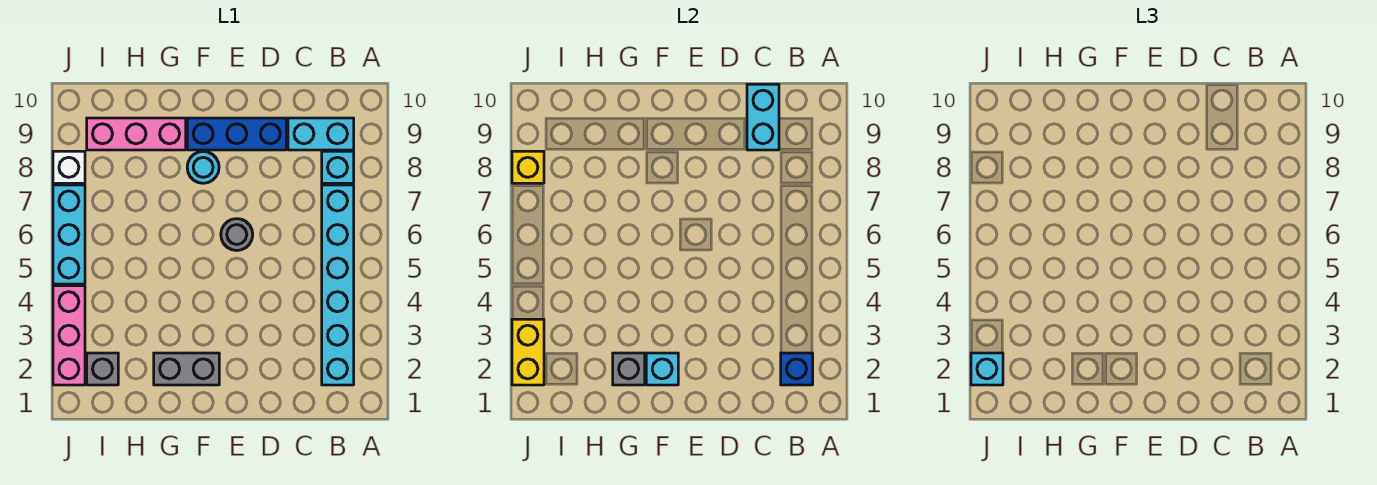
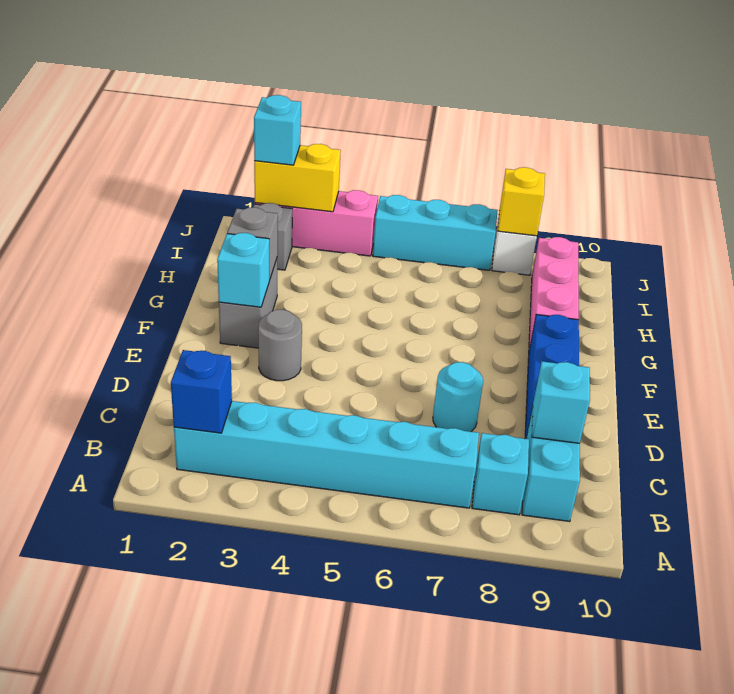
cyan brick C9:C10 level 2 -> cyan brick C9 level 2
grey round brick E6 level 1 -> grey round brick E3 level 1
cyan round brick F8 level 1 -> cyan round brick D7 level 1

